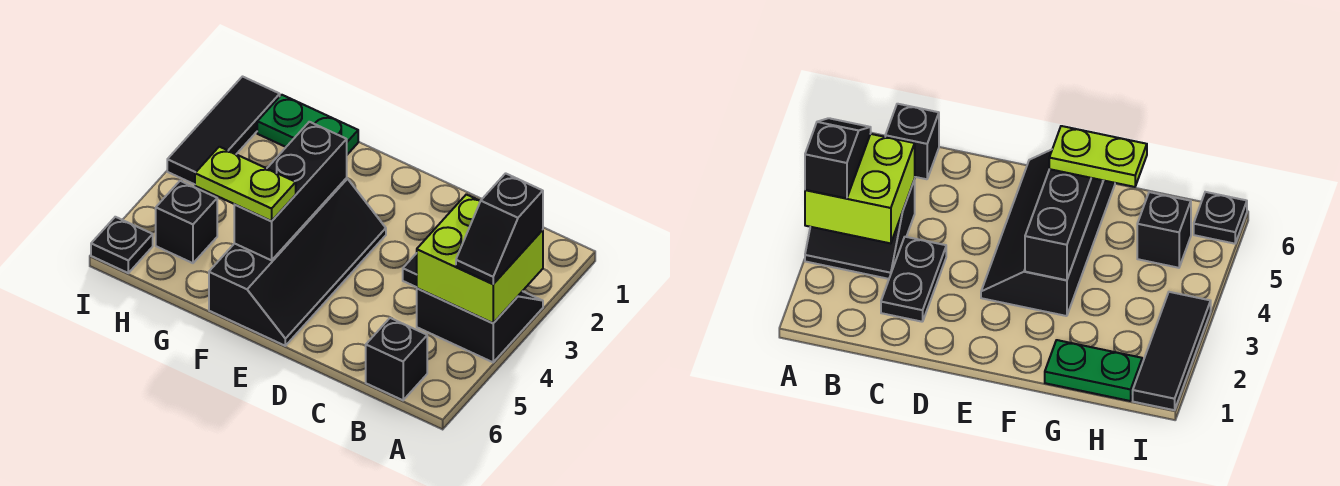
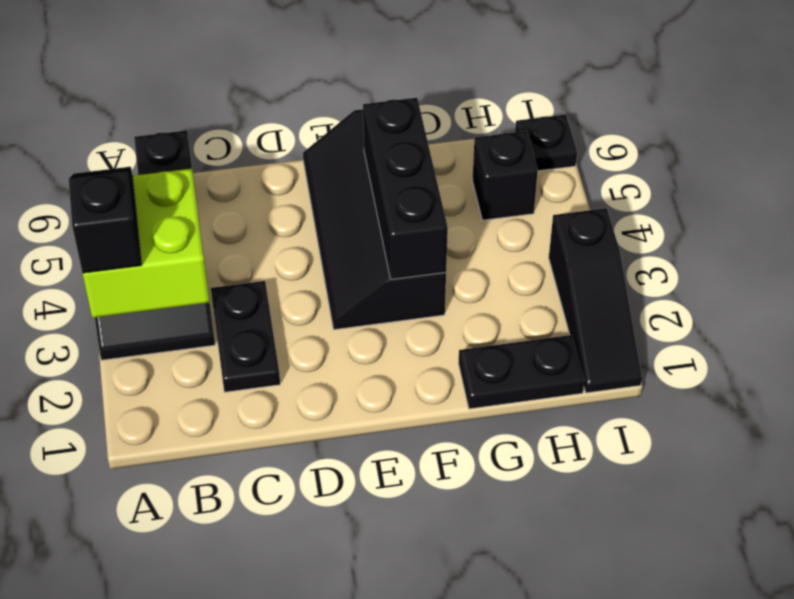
lime plate F5:G5 level 3 -> none
green plate G1:H1 level 1 -> black plate G1:H1 level 1
black tile I1:I3 level 1 -> black slope I1:I3 level 1 top 3

